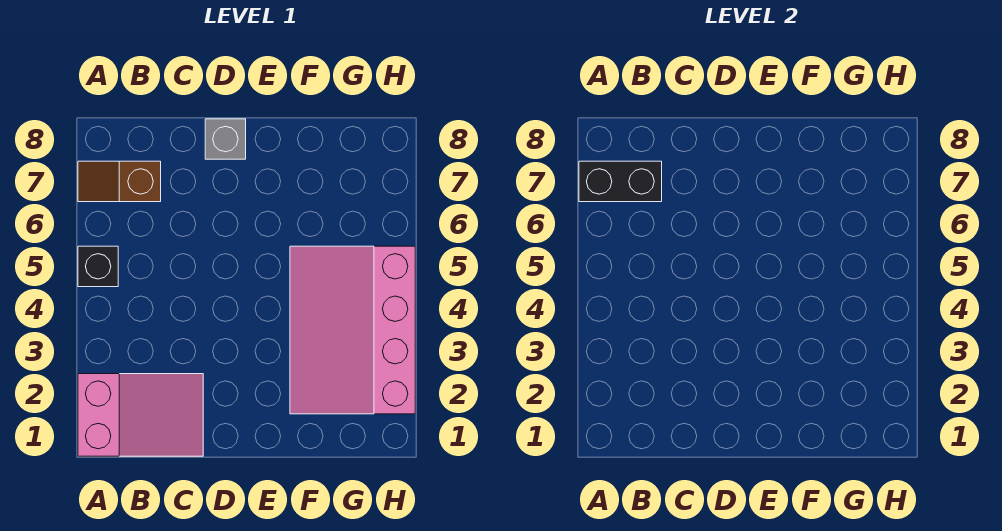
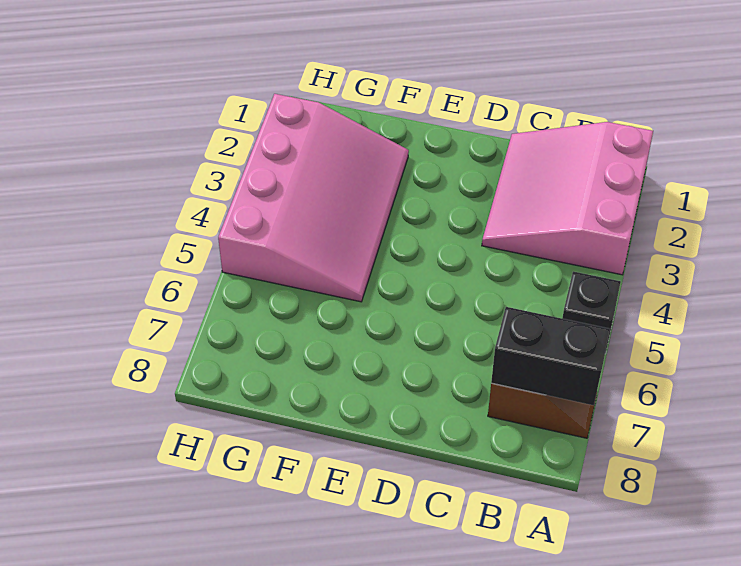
pink slope A1:C2 level 1 top A -> pink slope A1:C3 level 1 top A
grey brick D8 level 1 -> none

